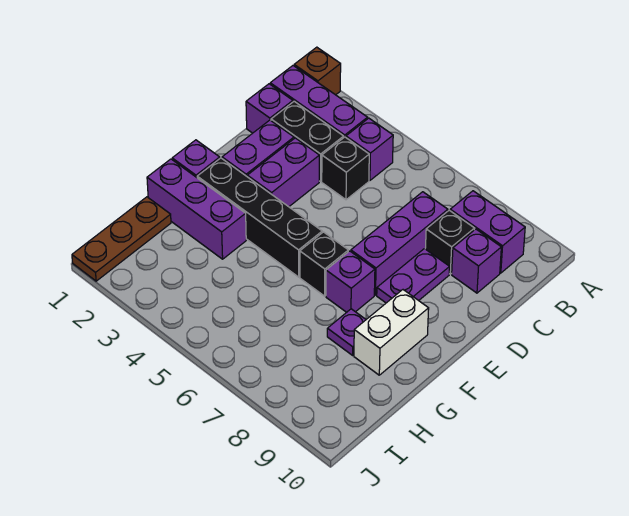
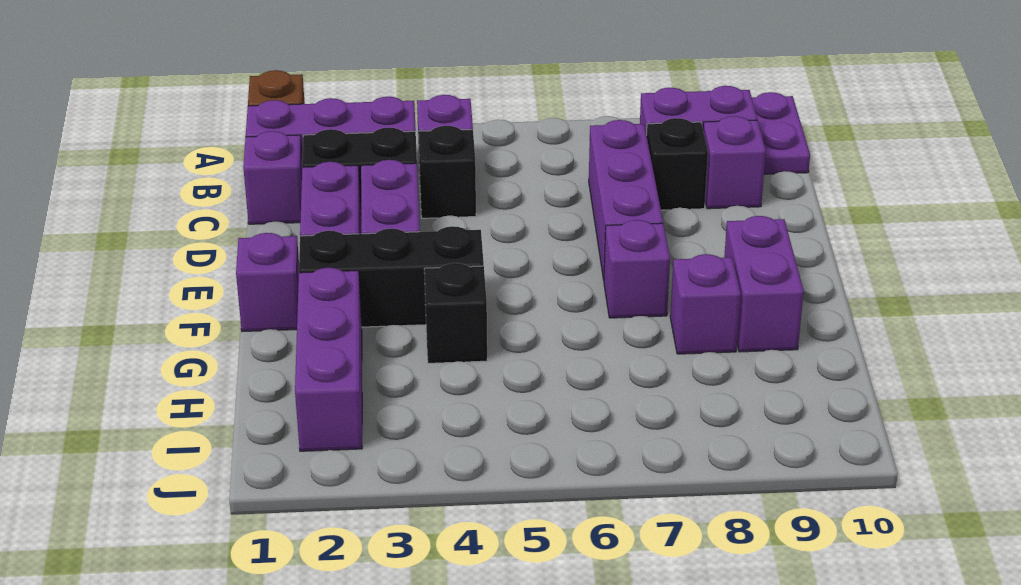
purple plate D8:E8 level 1 -> purple plate A10:B10 level 1
black brick F2:F5 level 1 -> black brick F2:F4 level 1
black brick F6 level 1 -> black brick G4 level 1
white brick F9:G9 level 1 -> purple brick F9:G9 level 1
purple brick G1:G3 level 1 -> purple brick G2:I2 level 1
purple plate G8 level 1 -> purple brick G8 level 1
brown plate H1:J1 level 1 -> none

